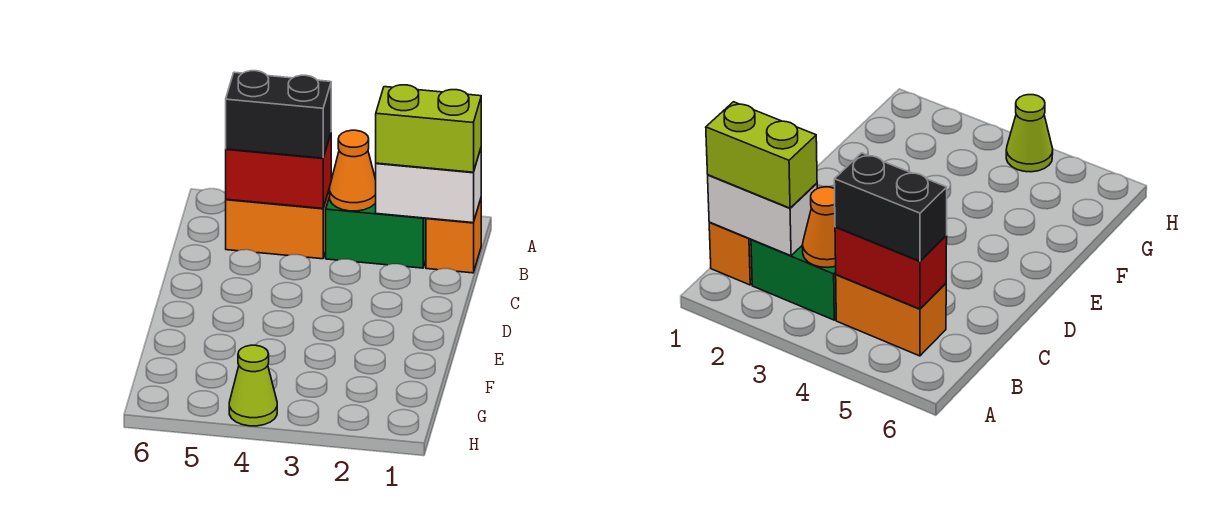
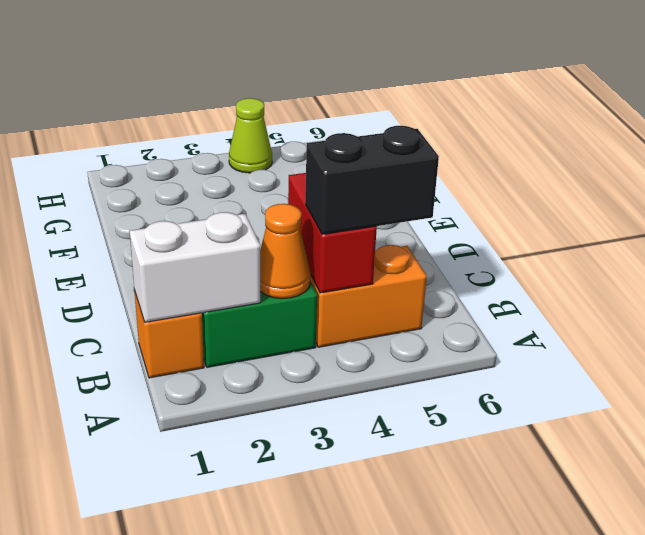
lime brick B1:B2 level 3 -> none
red brick B4:B5 level 2 -> red brick B4:C4 level 2

